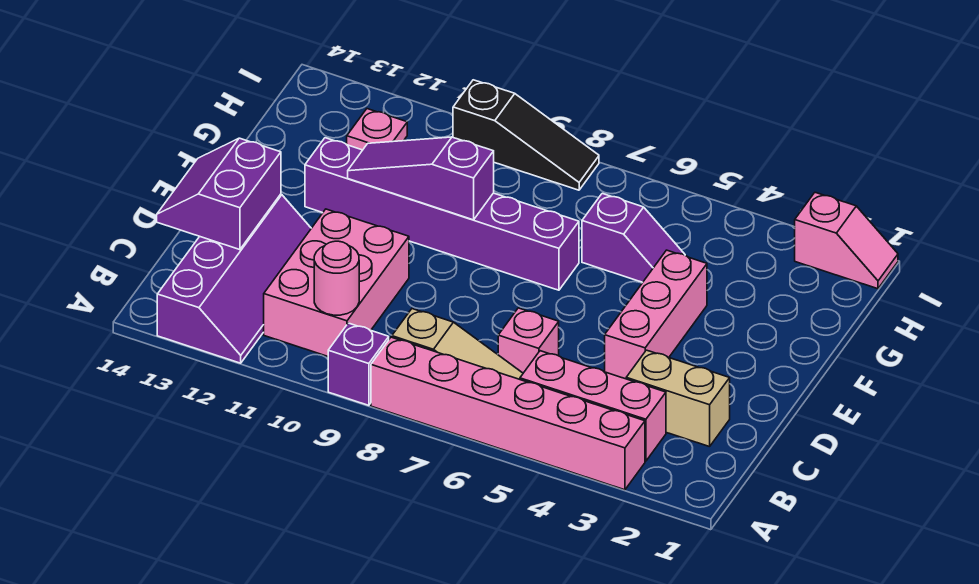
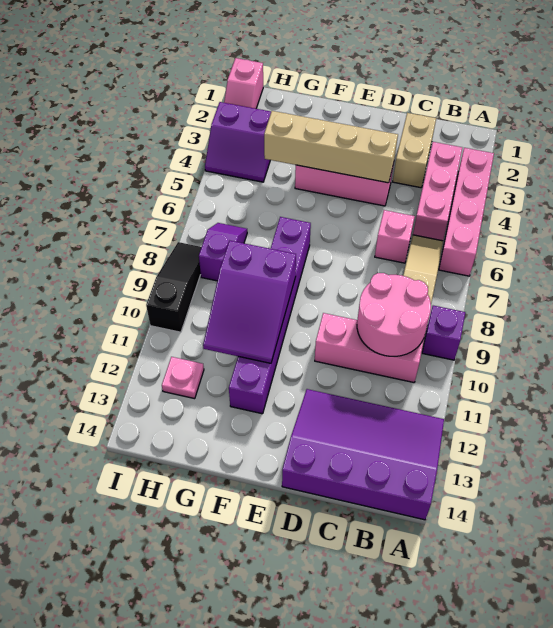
pink brick A3:A8 level 1 -> pink brick A3:A6 level 1
purple slope A12:D13 level 1 top 13 -> purple slope A12:D14 level 1 top 14
pink brick B10:D11 level 1 -> pink brick B10:D10 level 1
pink round brick B10 level 2 -> pink round brick B9:C10 level 2
purple slope C13:D14 level 2 top 13 -> purple slope H3:I4 level 1 top 3
none -> tan brick D4:G4 level 2
purple slope F9:F11 level 2 top 9 -> purple slope F9:G11 level 2 top 9
purple slope G5:G6 level 1 top 6 -> purple slope H7:H8 level 1 top 8
pink slope I1:I2 level 1 top 2 -> pink slope I1:I2 level 1 top 1

